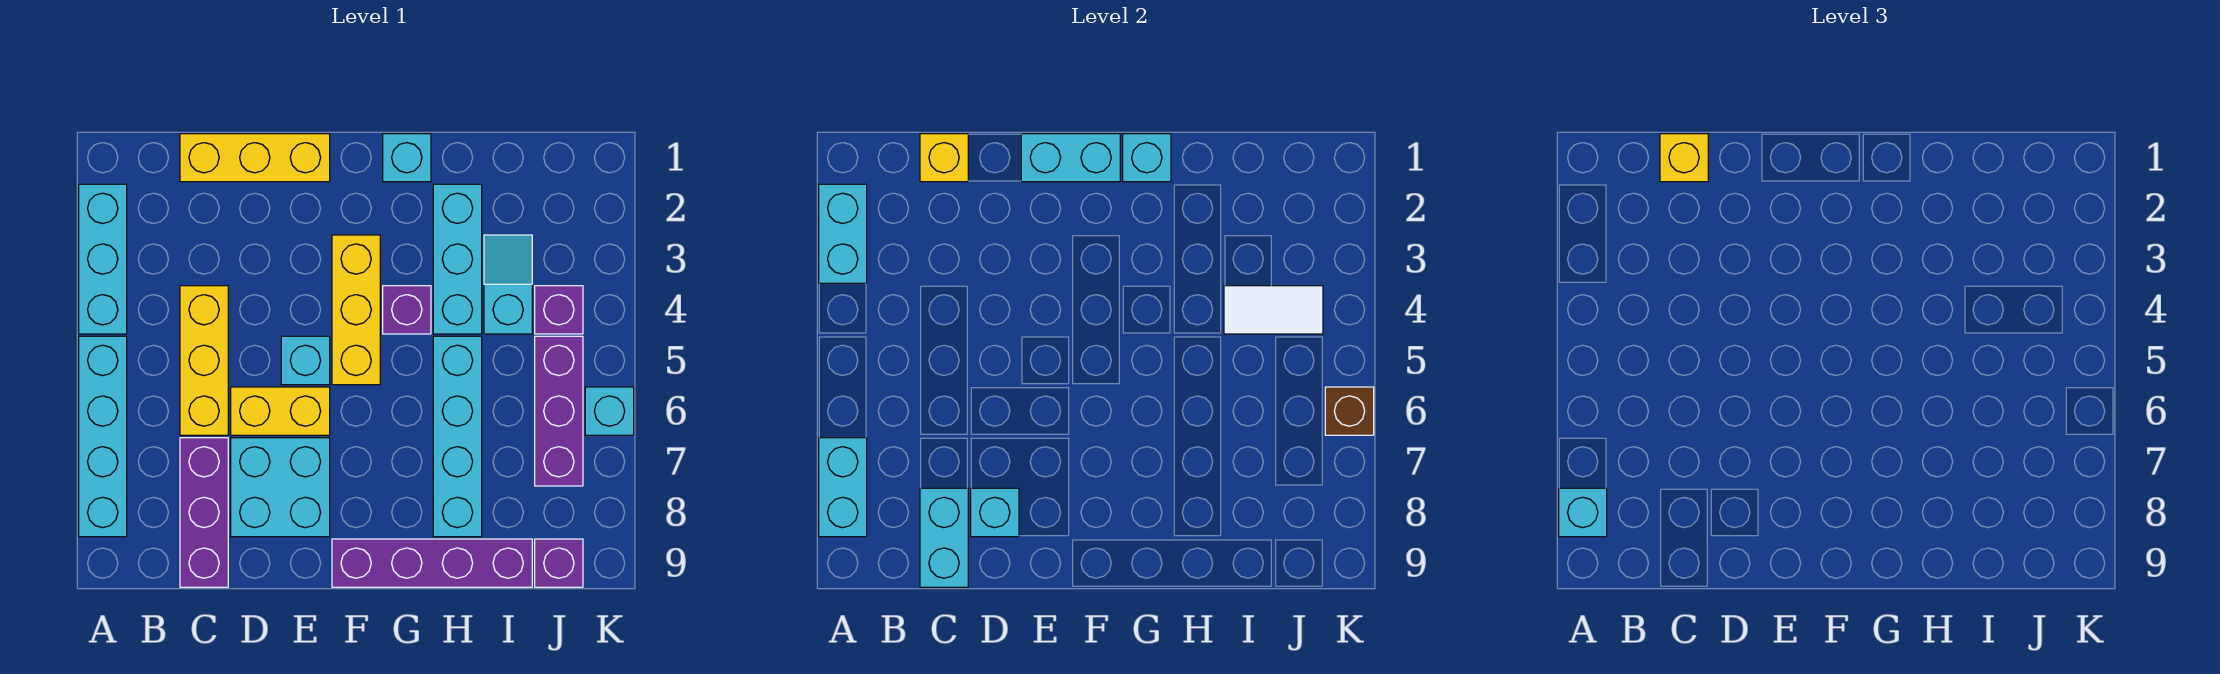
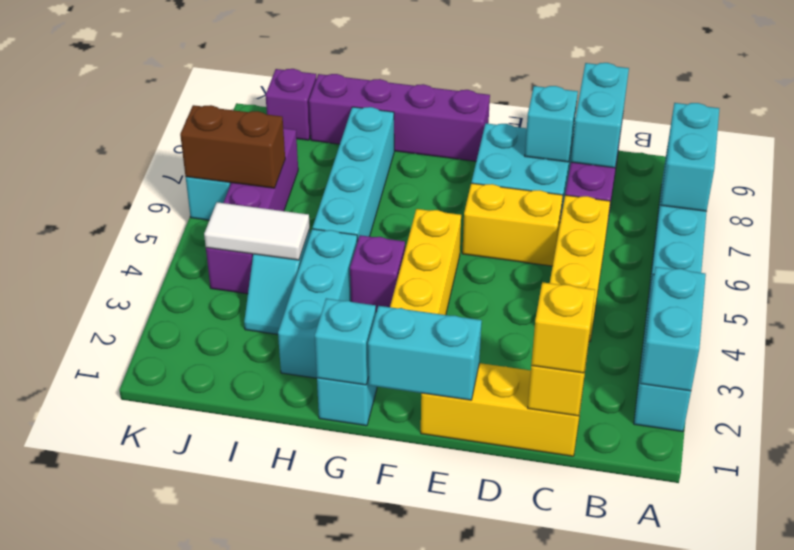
cyan brick A8 level 3 -> none
cyan brick E5 level 1 -> none
brown brick K6 level 2 -> brown brick J6:K6 level 2

